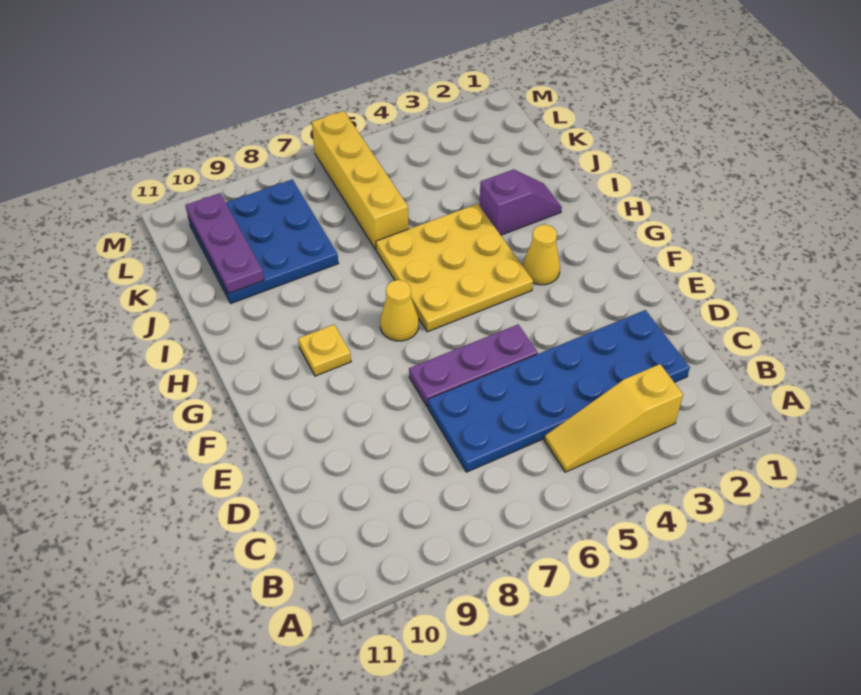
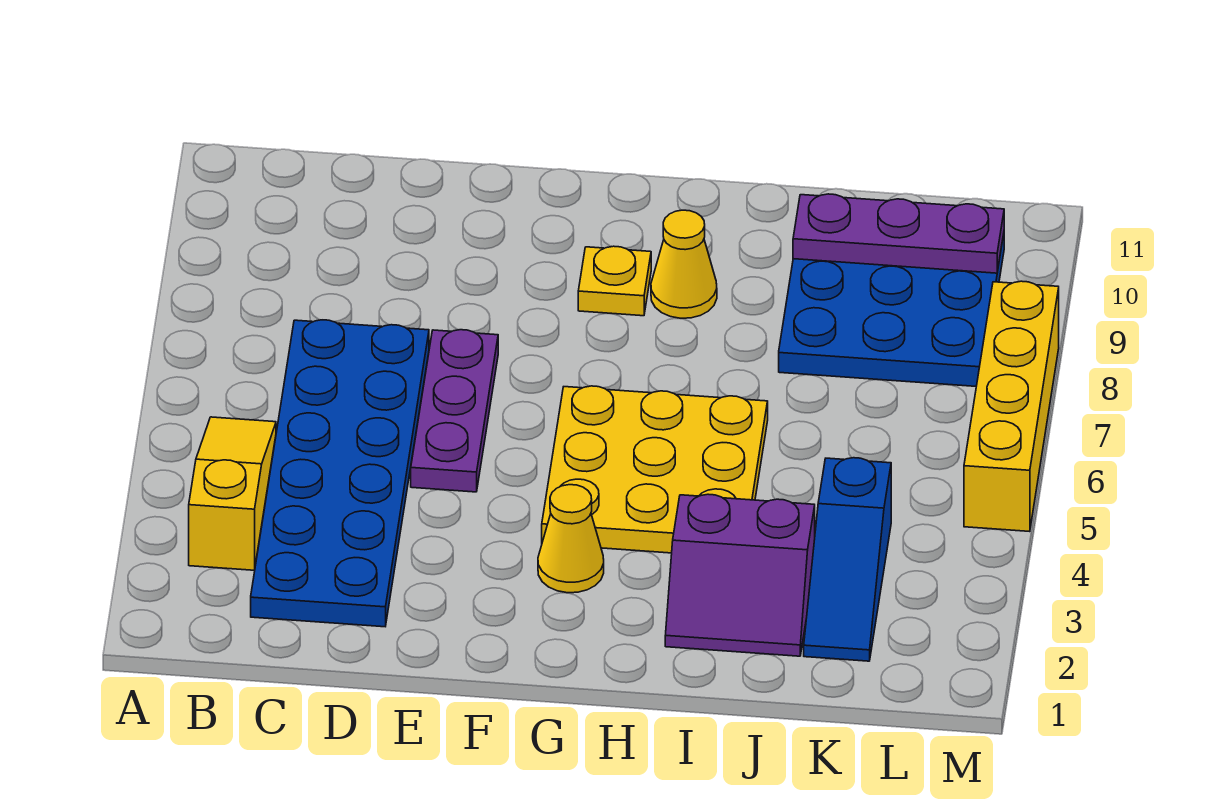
yellow cone G7 level 1 -> yellow cone H9 level 1
purple slope I2:I3 level 1 top 3 -> purple slope I2:J3 level 1 top 3
yellow brick J6:M6 level 1 -> yellow brick M5:M8 level 1
none -> blue slope K2:K4 level 1 top 4

